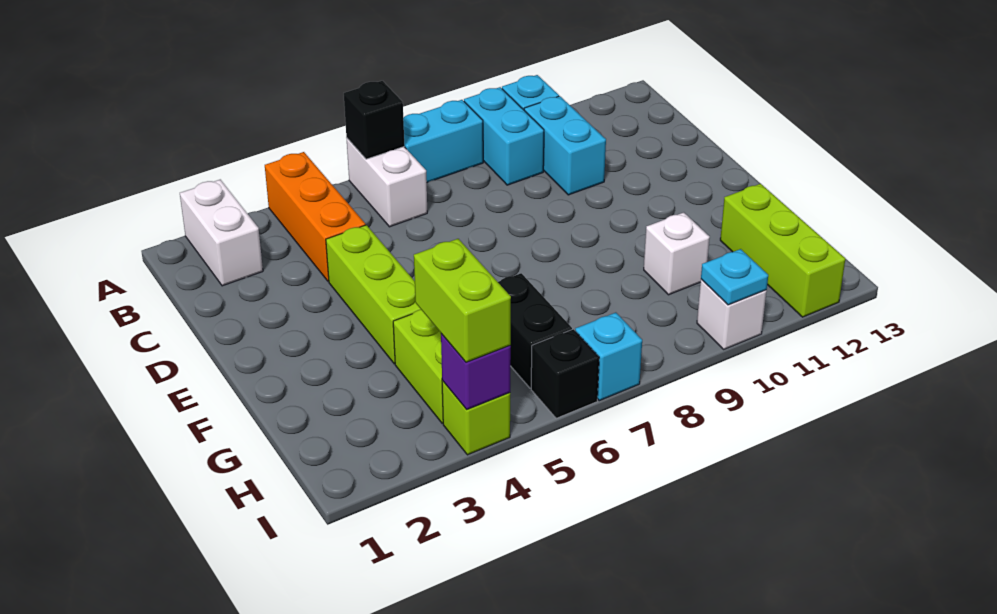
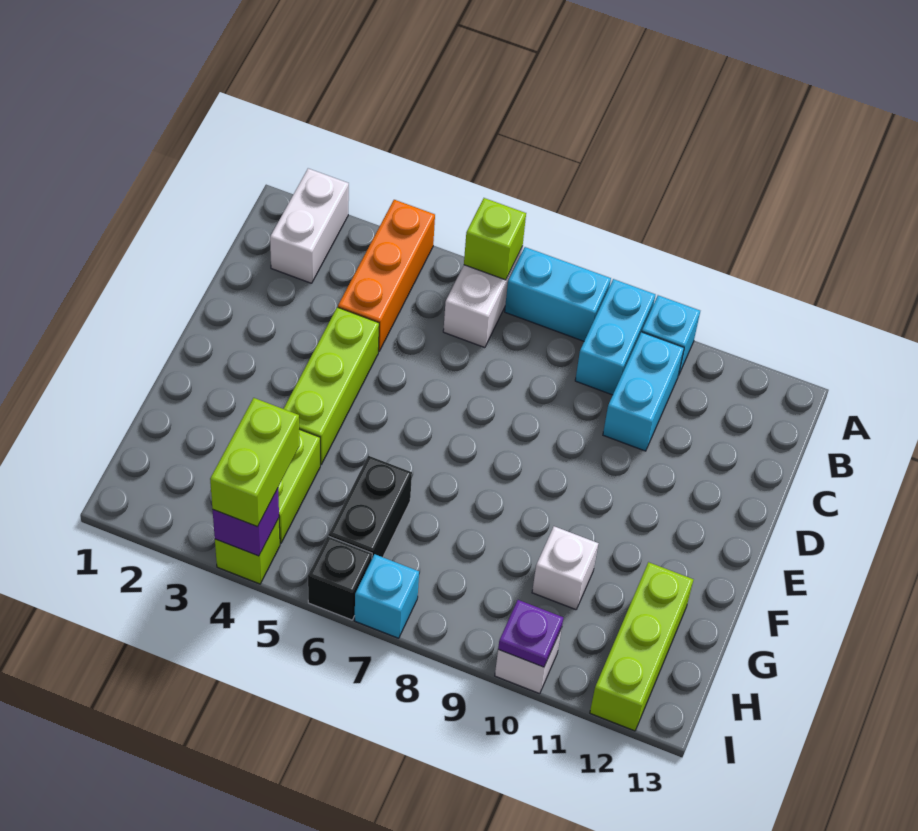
black brick A6 level 2 -> lime brick A6 level 2
cyan plate I10 level 2 -> purple plate I10 level 2

